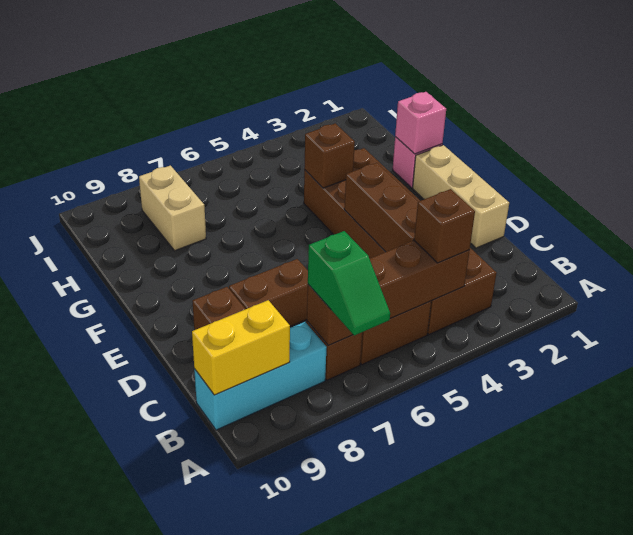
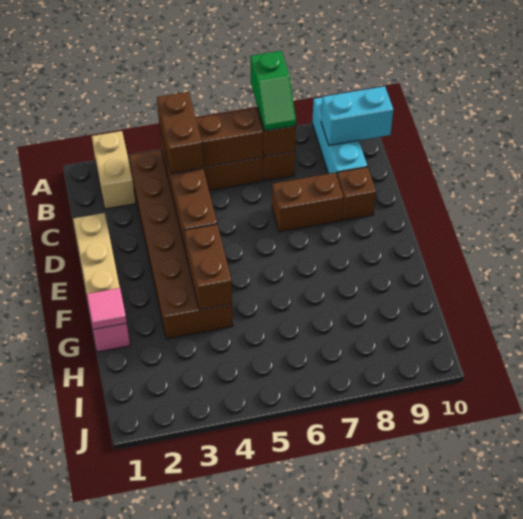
green slope A7:B7 level 3 top B -> green slope A7:B7 level 3 top A
brown brick B4 level 3 -> brown brick B4:C4 level 3
cyan brick B8:B10 level 1 -> cyan brick A9:C9 level 1
yellow brick B9:B10 level 2 -> cyan brick B9:B10 level 2
pink brick G1 level 2 -> pink tile G1 level 2
brown brick G4 level 2 -> brown brick F4:G4 level 2
tan brick H8:I8 level 1 -> tan brick A2:B2 level 1

